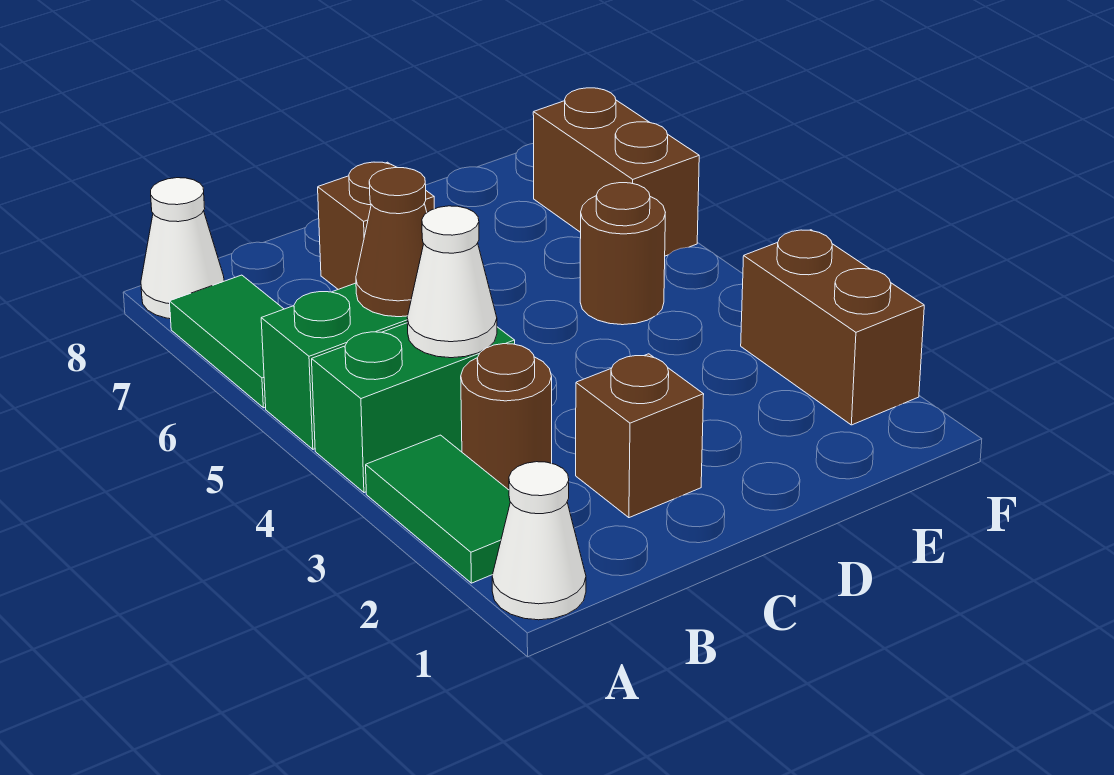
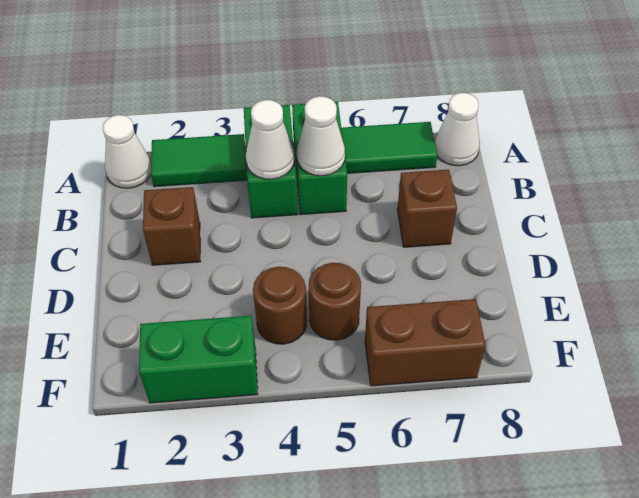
brown round brick B3 level 1 -> brown round brick E4 level 1
brown cone B5 level 2 -> white cone B5 level 2
brown brick F2:F3 level 1 -> green brick F2:F3 level 1

